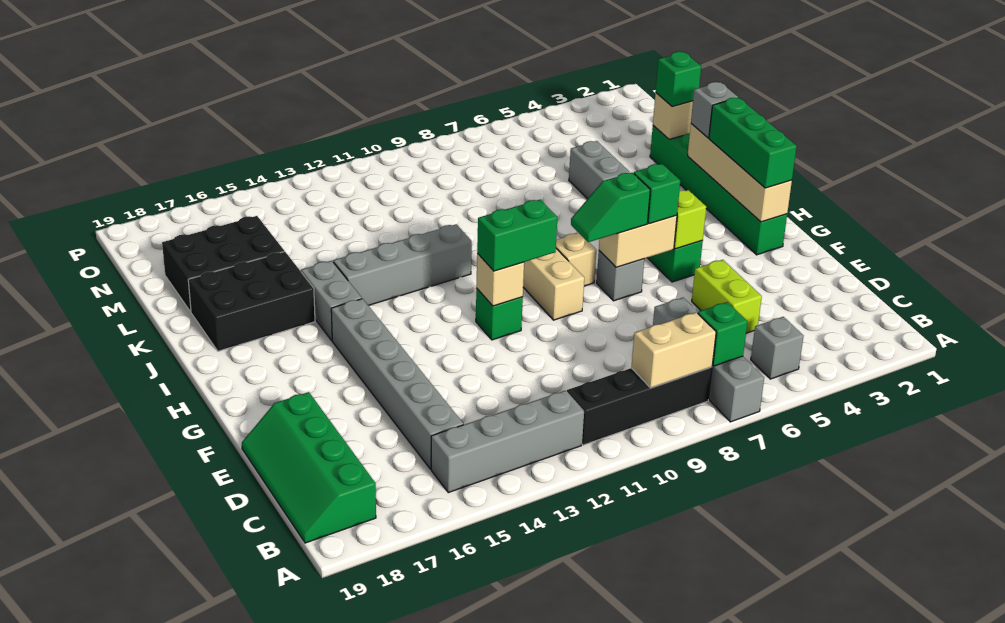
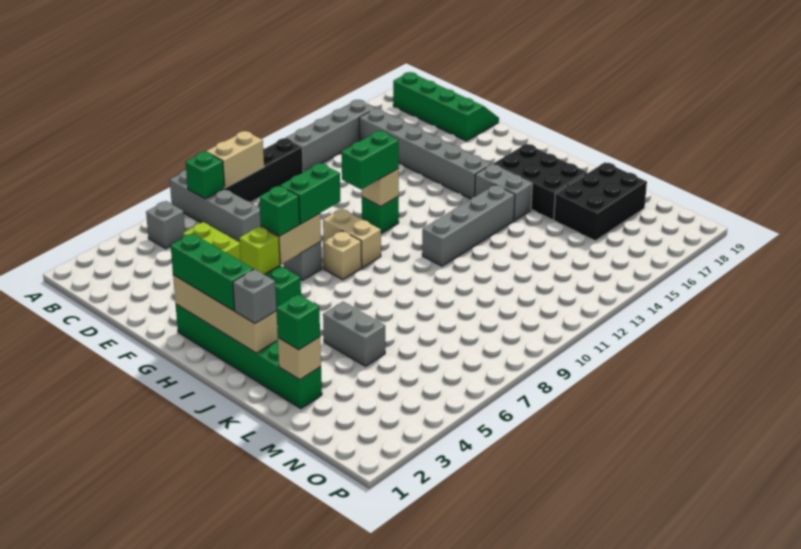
green slope G7:G8 level 3 top 7 -> green brick G7:G8 level 3
black brick J16:K18 level 1 -> black brick I16:K17 level 1

